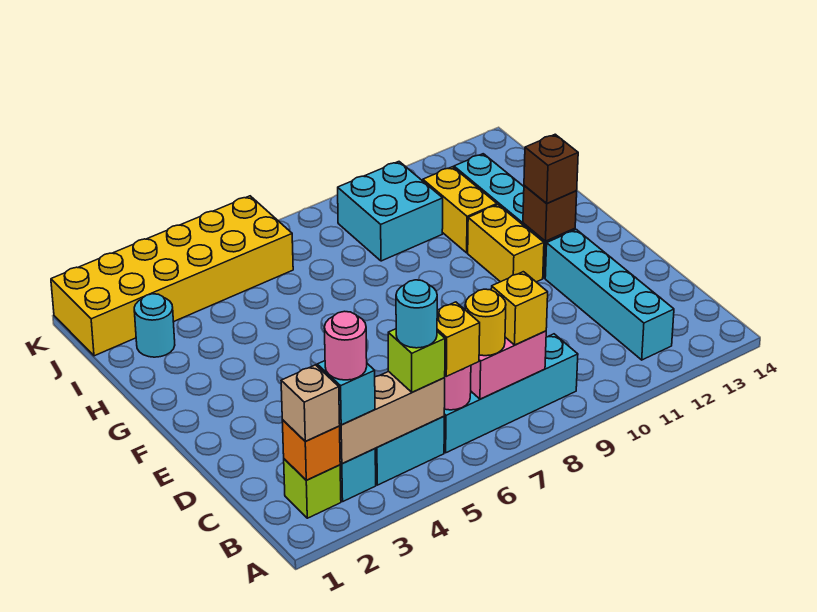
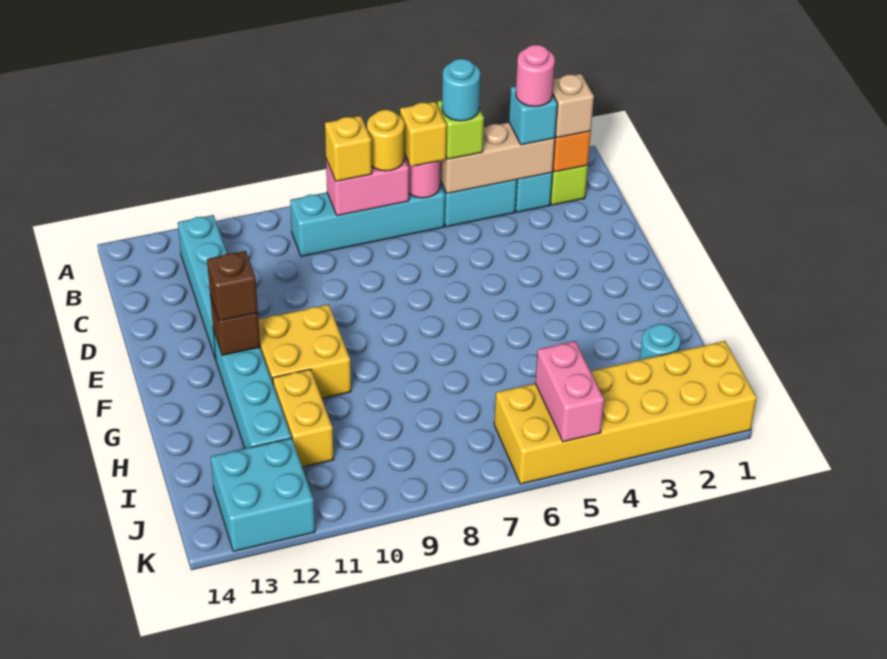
yellow brick F11:G11 level 1 -> yellow brick F10:G11 level 1
cyan brick I9:J10 level 1 -> cyan brick J12:K13 level 1
none -> pink brick J5:K5 level 2

